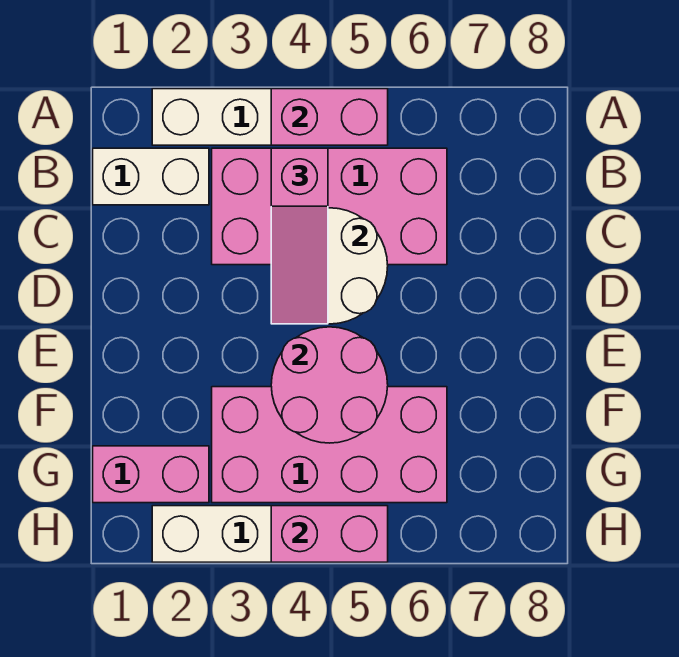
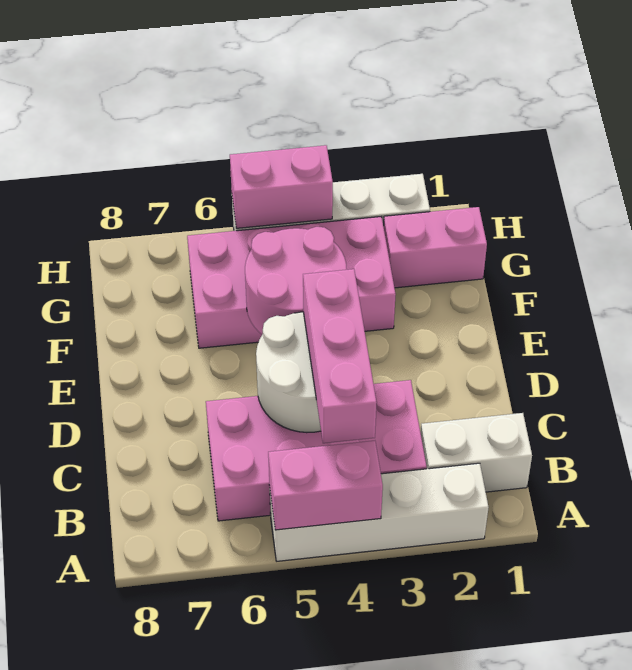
pink slope B4:D4 level 3 top B -> pink brick B4:D4 level 3

